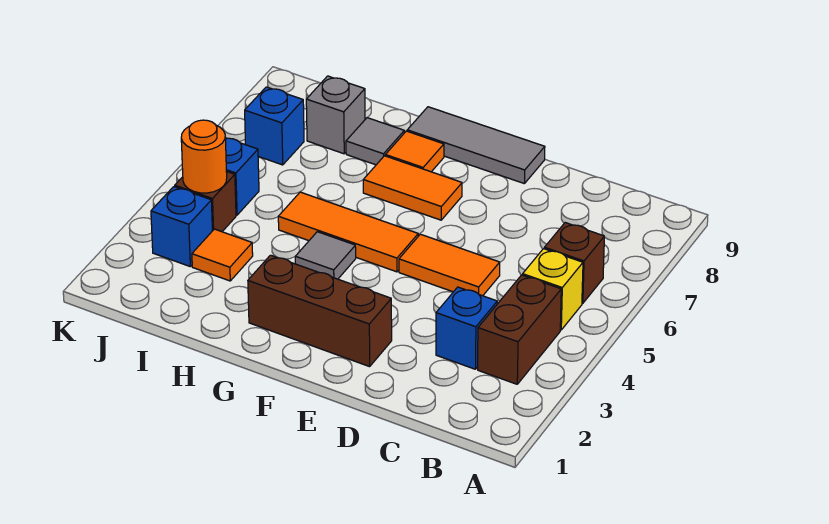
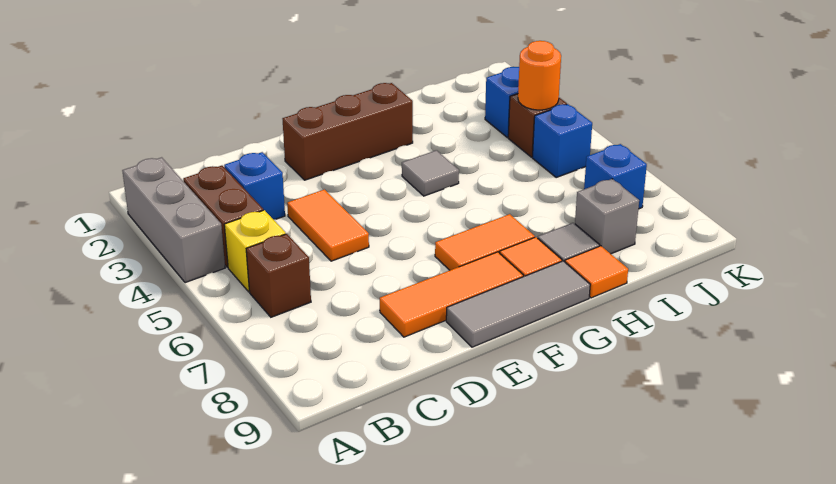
none -> grey brick A2:A4 level 1
orange tile D5:E5 level 1 -> orange tile D4:D5 level 1
orange tile F5:H5 level 1 -> orange tile D8:F8 level 1
orange tile I3 level 1 -> orange tile H9 level 1

